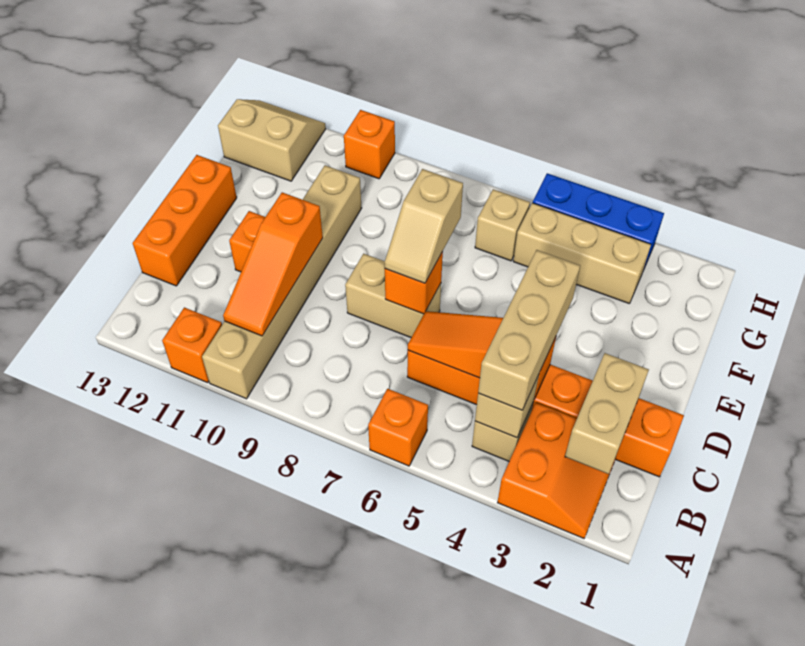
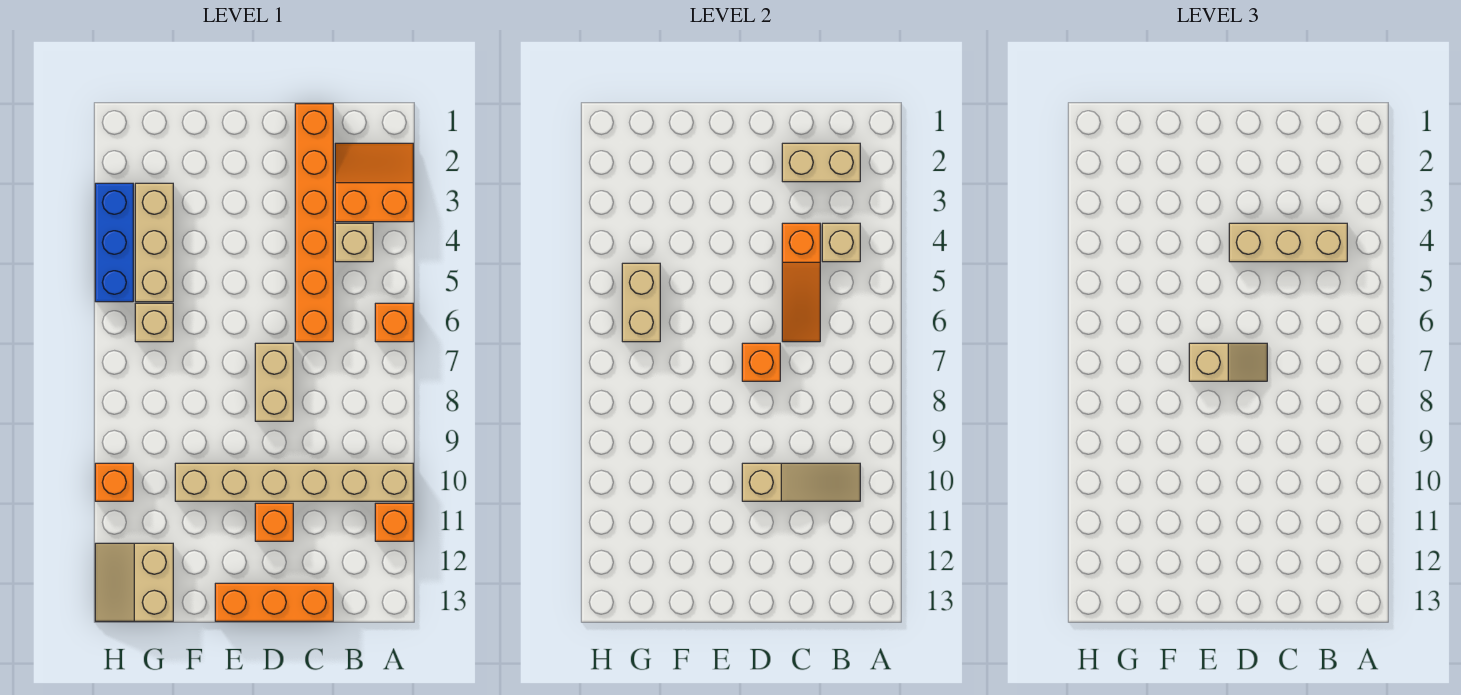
orange slope B10:D10 level 2 top D -> tan slope B10:D10 level 2 top D
none -> tan brick G5:G6 level 2

